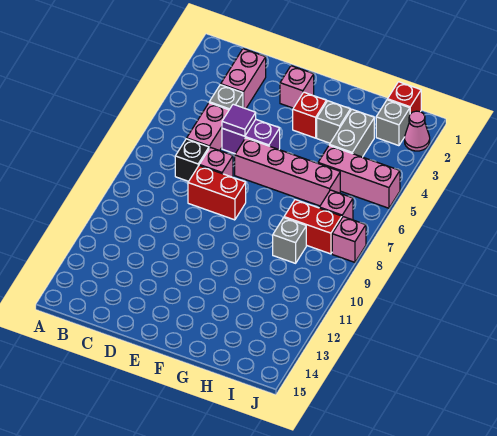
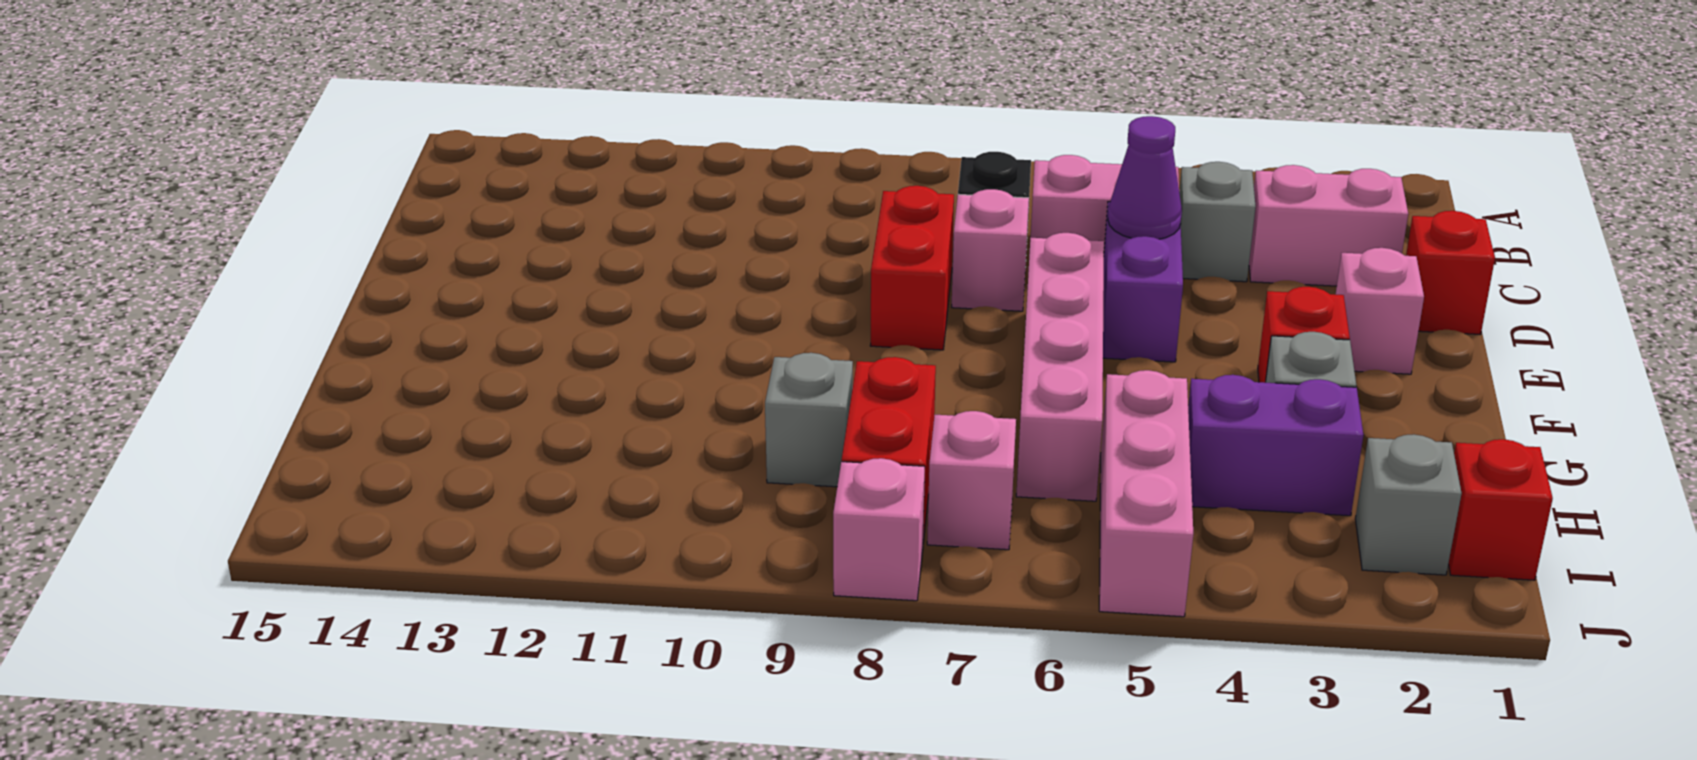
none -> red brick D1 level 1
purple tile D5 level 2 -> purple cone D5 level 2
grey brick H3:H4 level 1 -> purple brick H3:H4 level 1
pink cone J2 level 1 -> none

